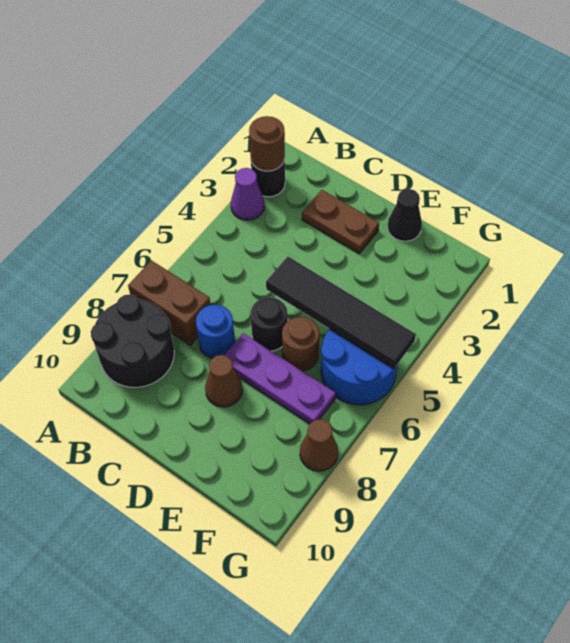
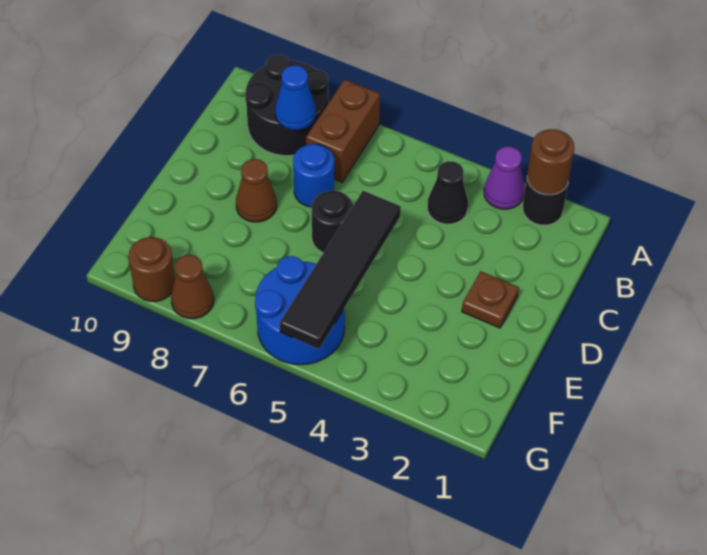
none -> blue cone B8 level 2
brown plate C2:D2 level 1 -> brown plate D2 level 1
purple plate D7:F7 level 1 -> none
black cone E1 level 1 -> black cone B4 level 1
brown round brick E6 level 1 -> brown round brick G9 level 1

